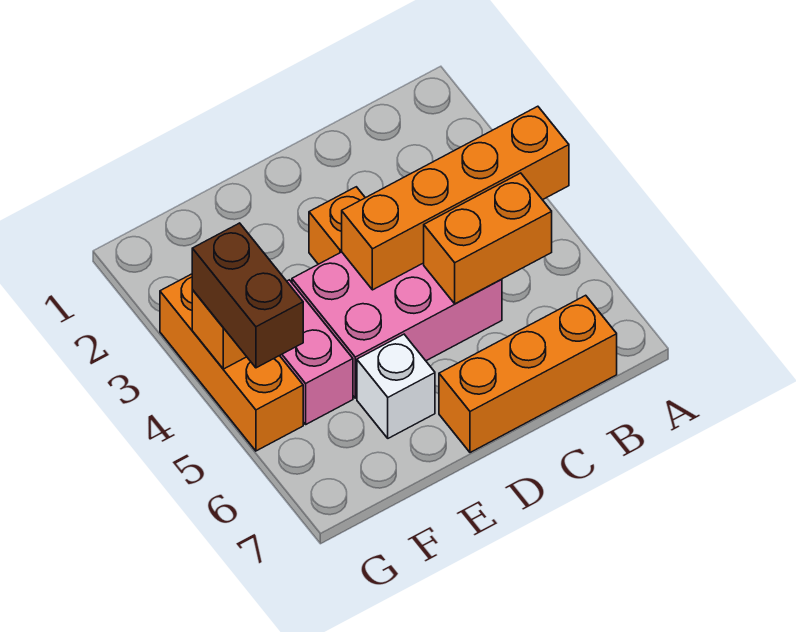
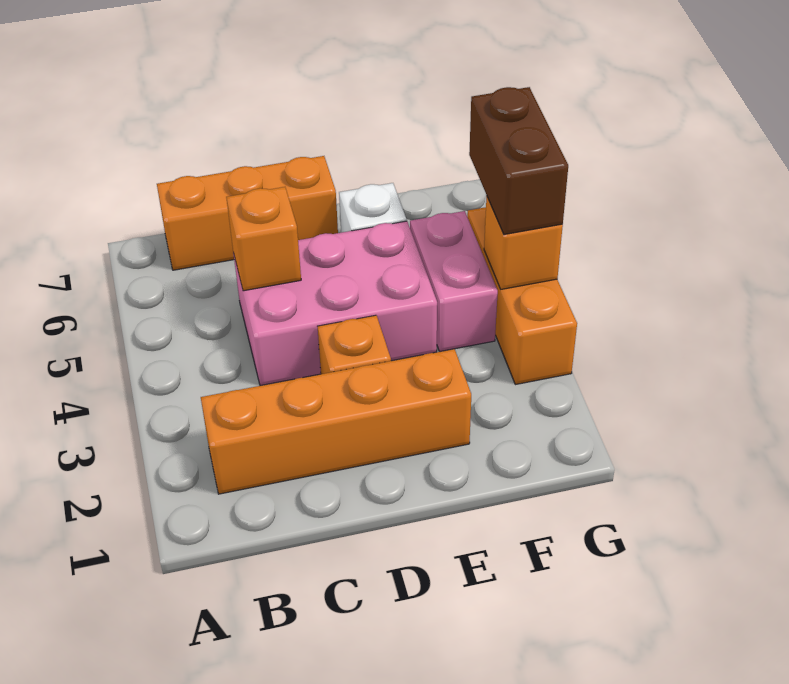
orange brick A4:D4 level 2 -> orange brick B2:E2 level 1
orange brick B5:C5 level 2 -> orange brick C5 level 2

